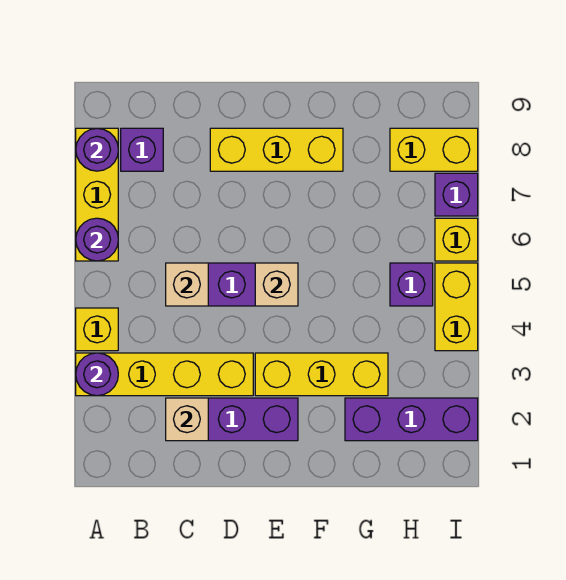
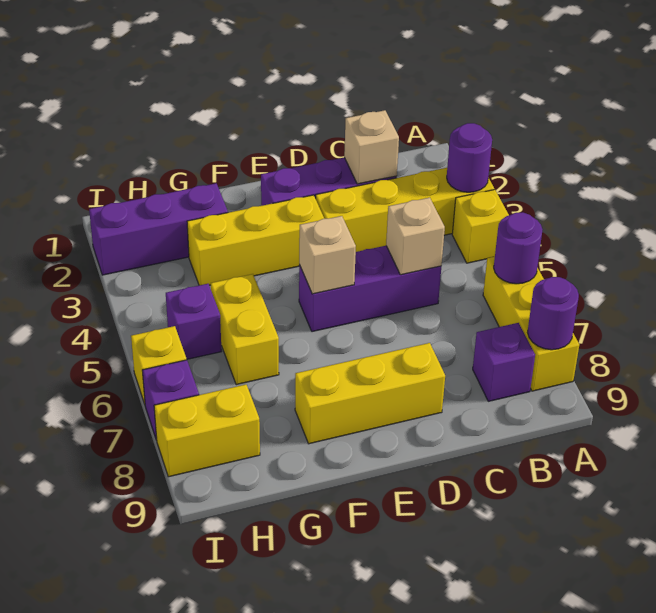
yellow brick I4:I5 level 1 -> yellow brick G5:G6 level 1

